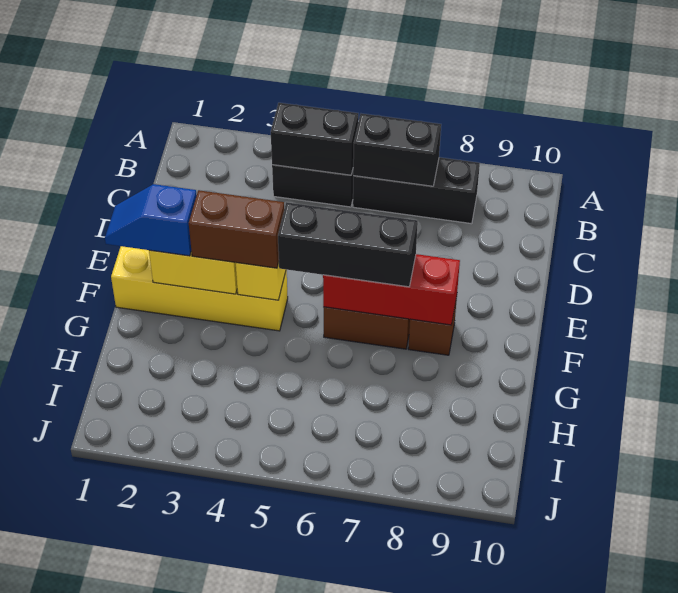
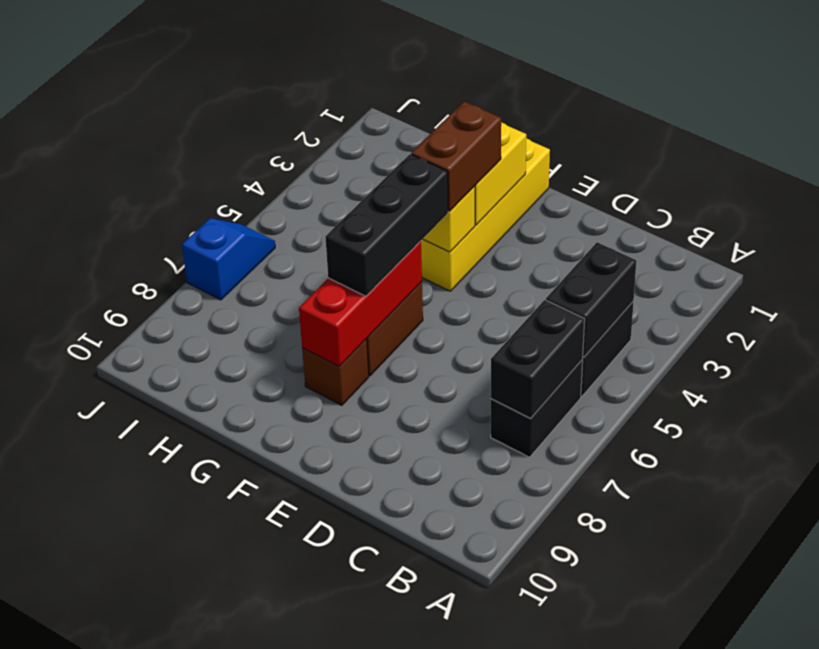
black brick B6:B8 level 1 -> black brick B6:B7 level 1
blue slope F1:F2 level 3 top 2 -> blue slope J6:J7 level 1 top 7

